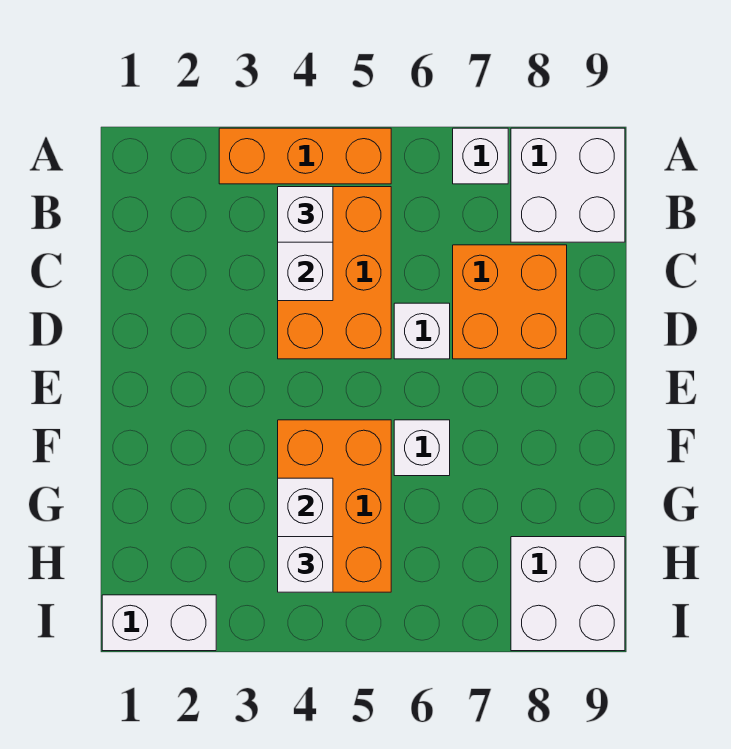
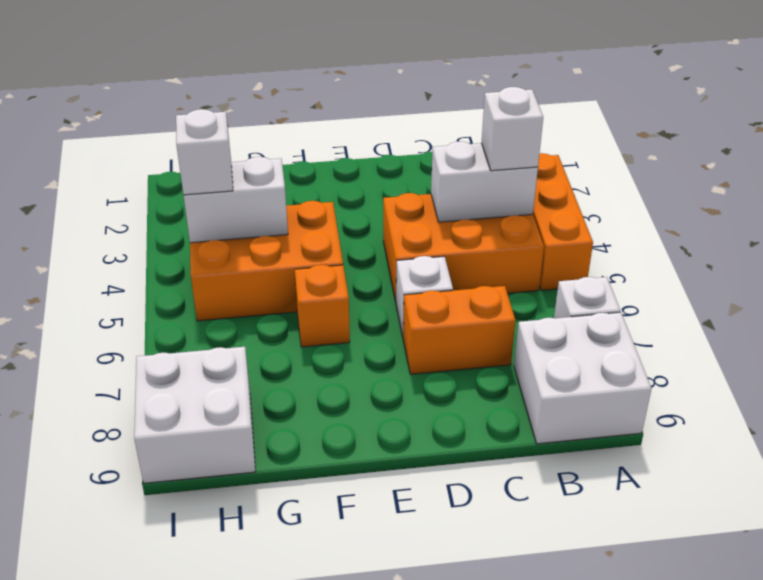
orange brick C7:D8 level 1 -> orange brick C7:D7 level 1
white brick F6 level 1 -> orange brick F6 level 1
white brick I1:I2 level 1 -> none

